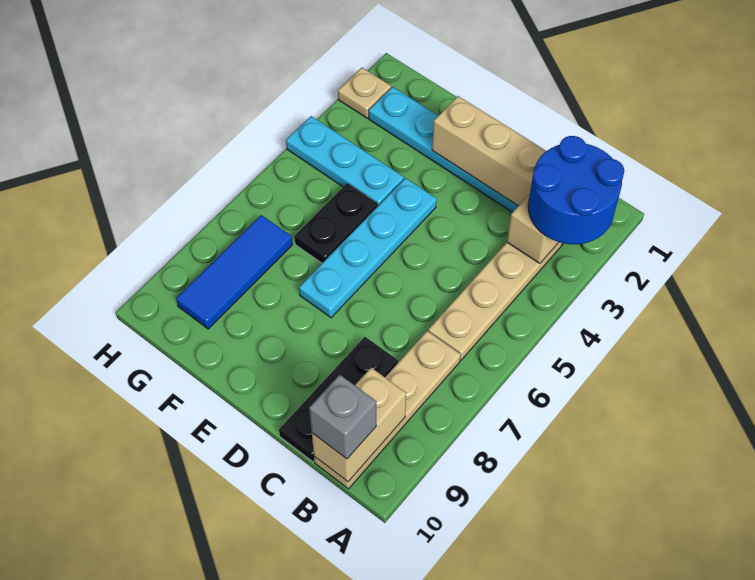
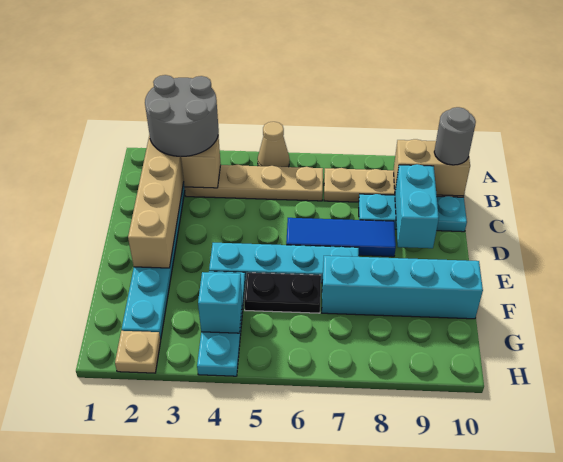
blue round brick A2:B3 level 3 -> grey round brick A2:B3 level 3
none -> tan cone A5 level 1
grey brick B10 level 3 -> grey round brick B10 level 3
black plate C8:C10 level 1 -> cyan plate C8:C10 level 1
none -> cyan brick C9:D9 level 2
none -> cyan brick F7:F10 level 1
none -> cyan brick G4 level 2
blue tile G7:G9 level 1 -> blue tile D6:D8 level 1

